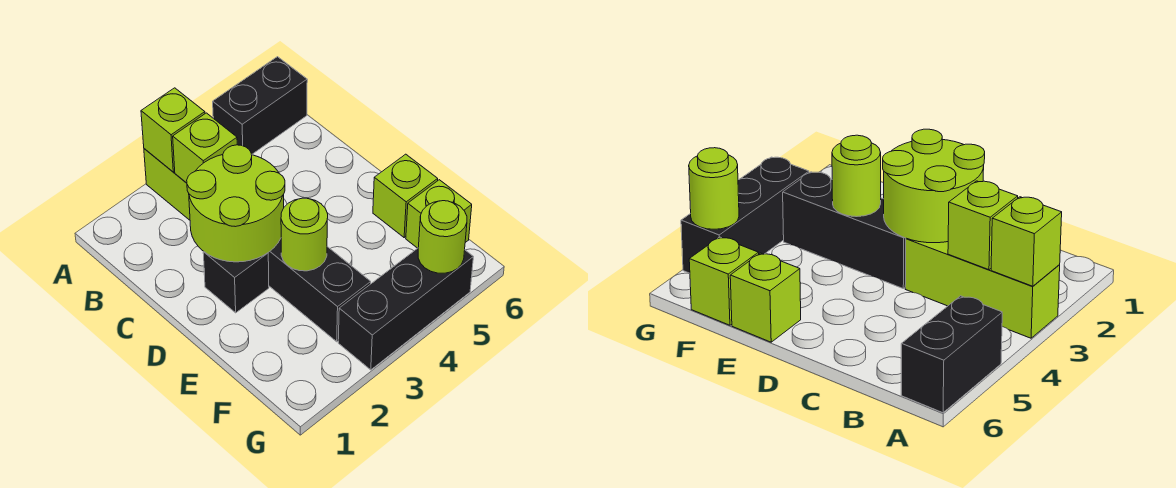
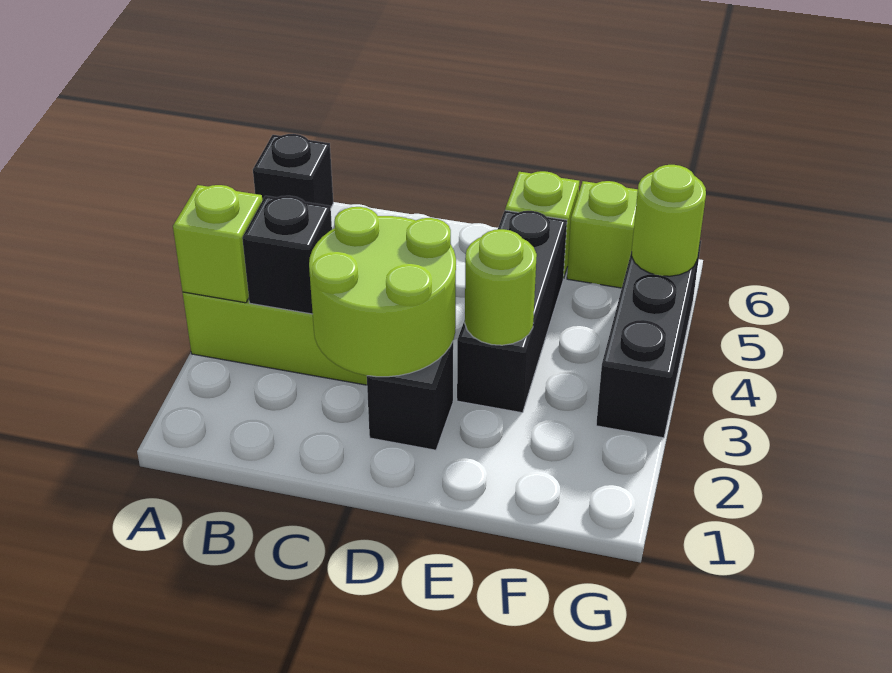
black brick A5:A6 level 1 -> black brick A6 level 1
lime brick B3 level 2 -> black brick B3 level 2
black brick D3:F3 level 1 -> black brick E3:E5 level 1

